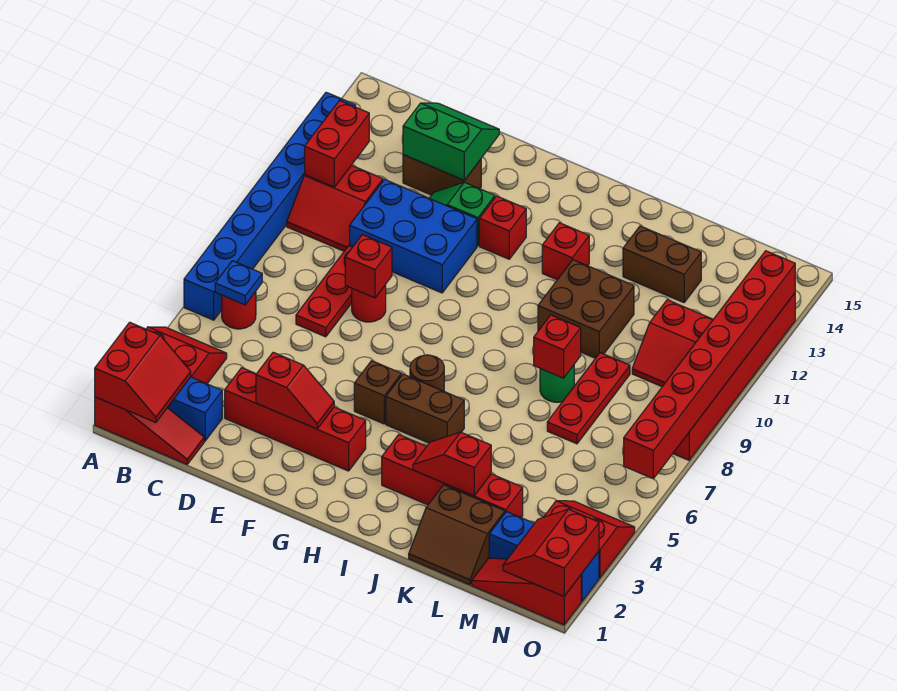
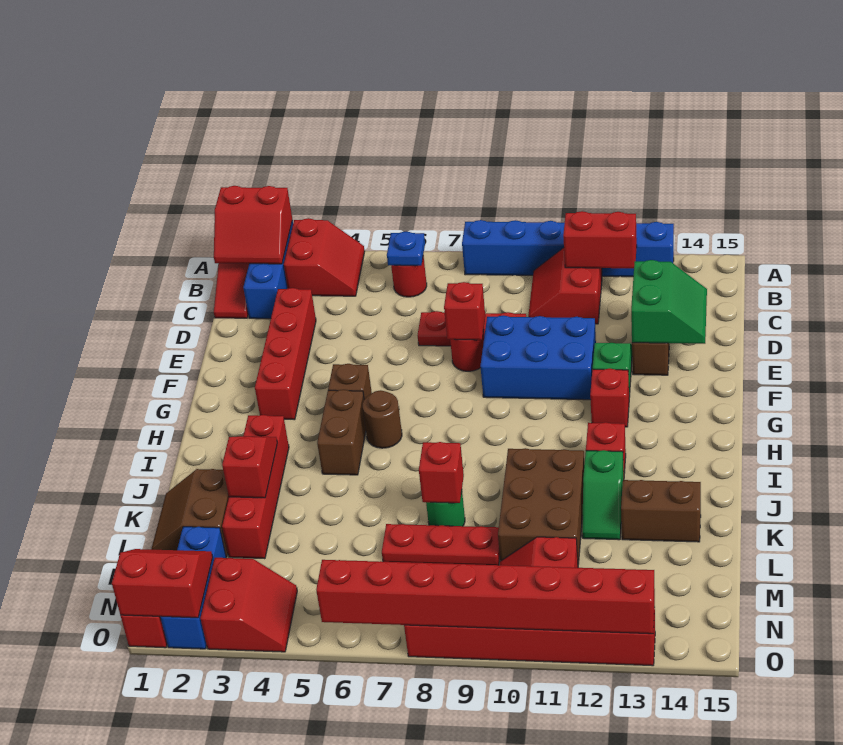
blue brick A6:A13 level 1 -> blue brick A8:A13 level 1
blue brick D10:F11 level 1 -> blue brick E9:F11 level 1
red slope E3:F3 level 2 top E -> none
brown brick J10:K11 level 1 -> brown brick J10:L11 level 1
none -> green slope J12:K12 level 1 top J
brown brick K13:L13 level 1 -> brown brick K13:K14 level 1

